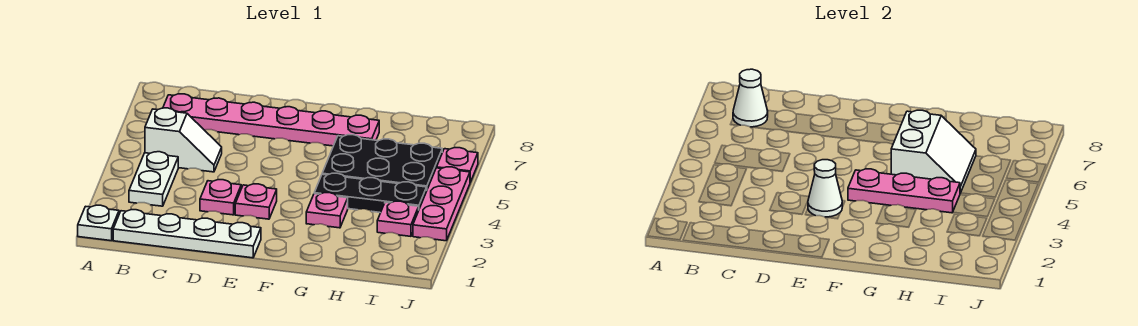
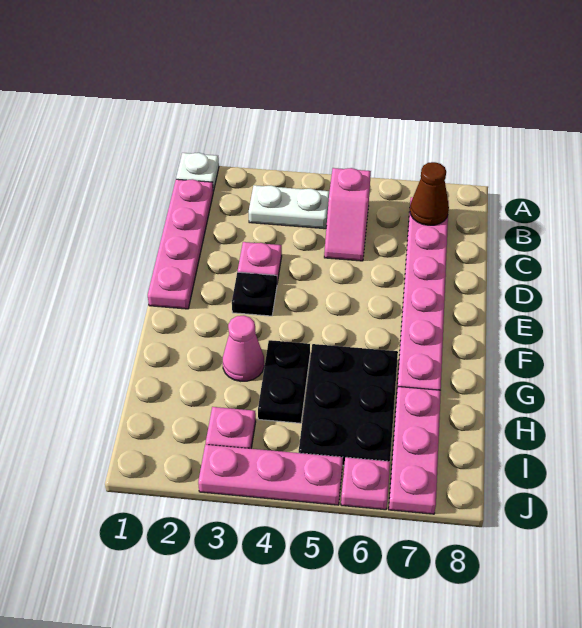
white plate B1:E1 level 1 -> pink plate B1:E1 level 1
white slope B5:C5 level 1 top B -> pink slope B5:C5 level 1 top B
white cone B7 level 2 -> brown cone B7 level 2
pink plate E3 level 1 -> black plate E3 level 1
white cone E3 level 2 -> none
pink plate F4:H4 level 2 -> pink plate H7:J7 level 1
pink plate G3 level 1 -> pink cone G3 level 1
black plate G4:I4 level 1 -> black plate G4:H4 level 1
white slope G5:H6 level 2 top G -> none

